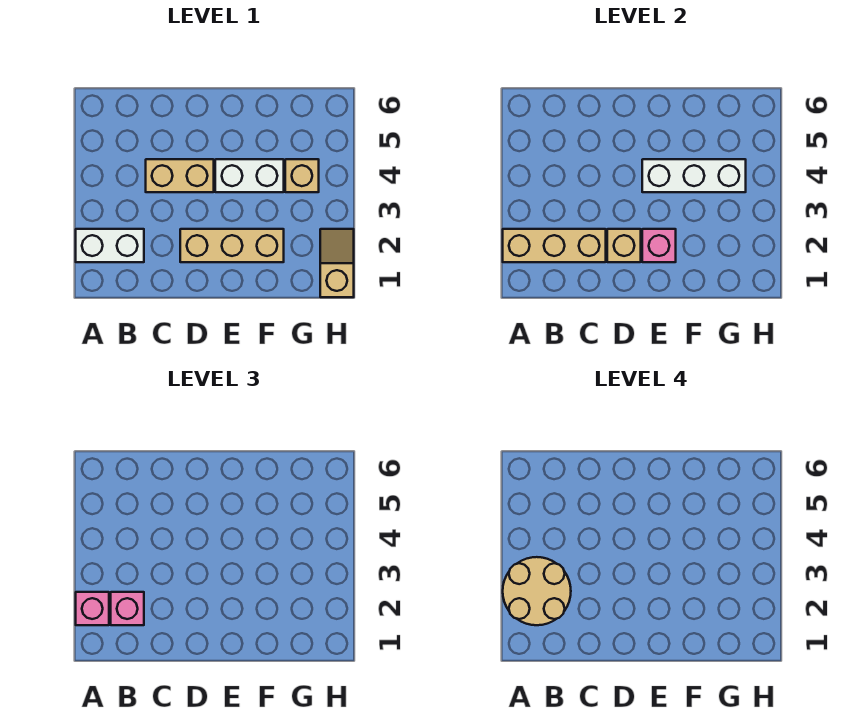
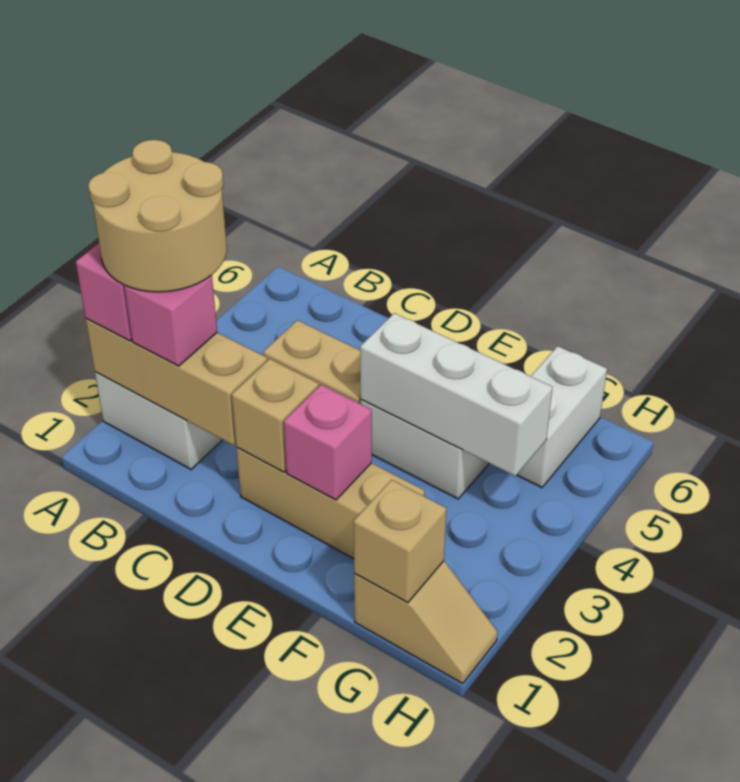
tan brick G4 level 1 -> tan brick G1 level 2
none -> white brick G5:G6 level 1
tan slope H1:H2 level 1 top 1 -> tan slope G1:H1 level 1 top G

